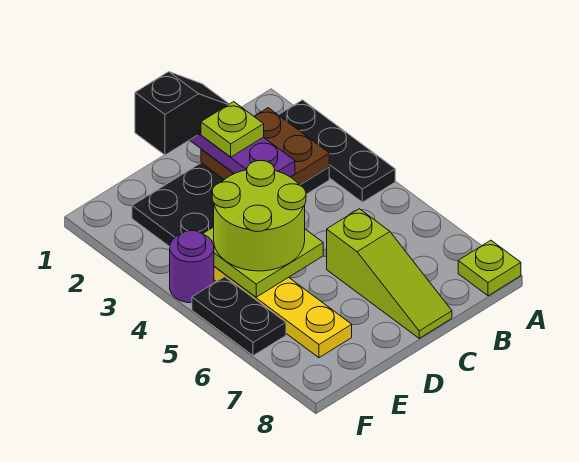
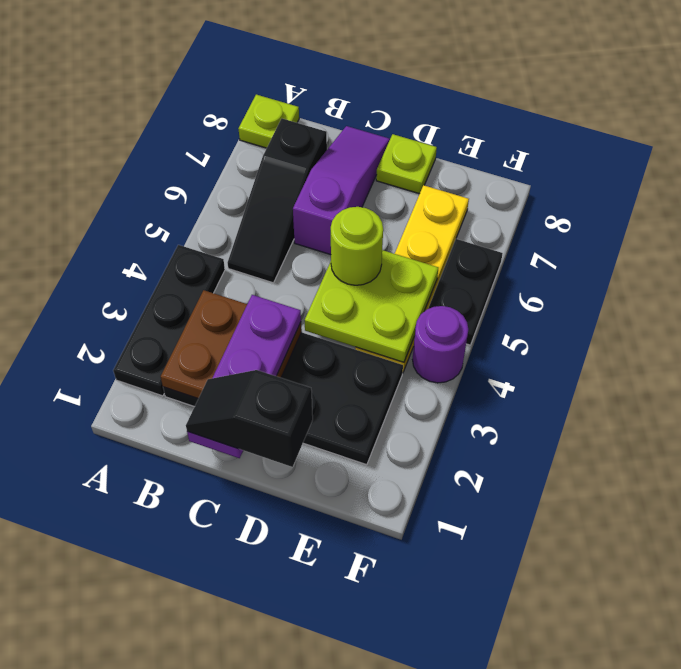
none -> black slope B5:B7 level 1 top 7
lime plate C2 level 4 -> lime plate D8 level 1
lime slope C6:C8 level 1 top 6 -> purple slope C6:C8 level 1 top 6
lime round brick D4:E5 level 3 -> lime round brick D5 level 3

